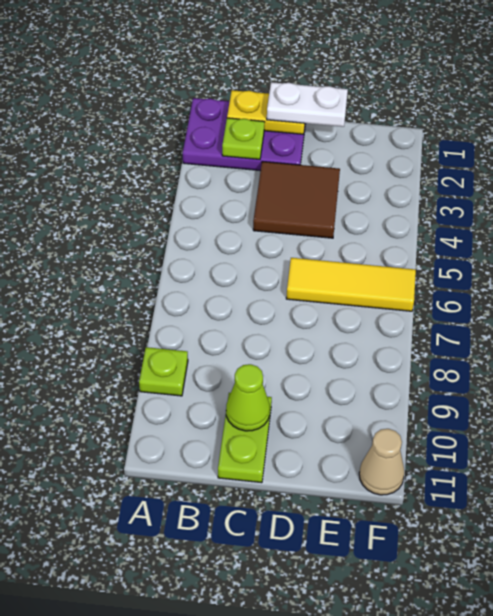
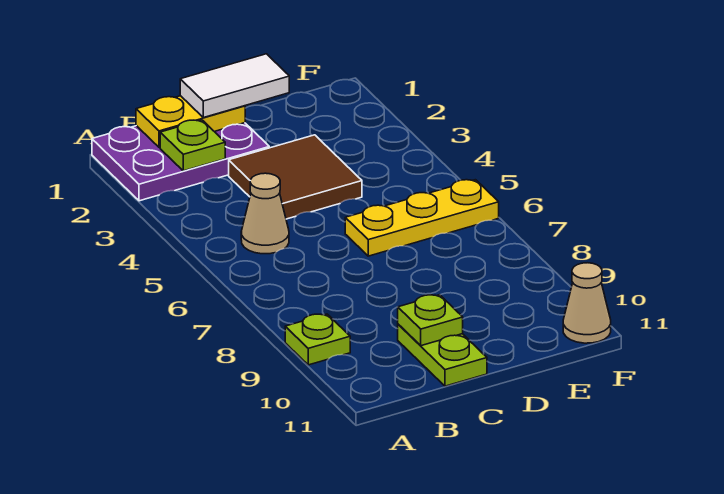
none -> tan cone B5 level 1
white plate C1:D1 level 3 -> white tile C1:D1 level 3
lime cone C10 level 2 -> lime plate C10 level 2
yellow tile D6:F6 level 1 -> yellow plate D6:F6 level 1

